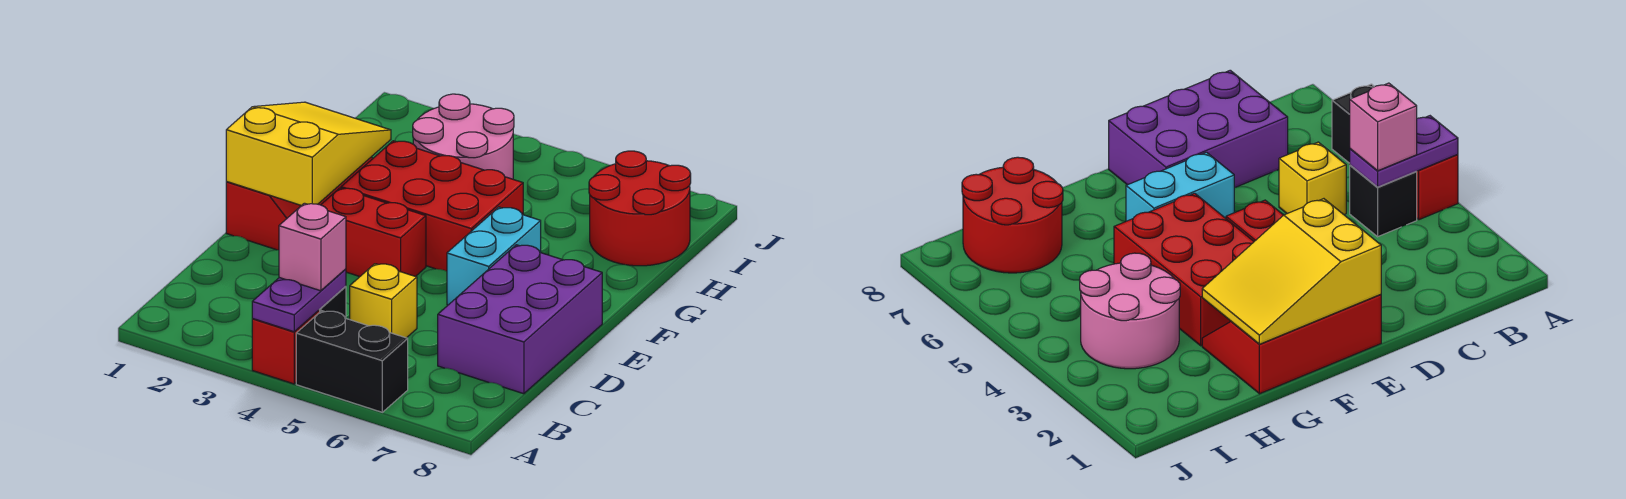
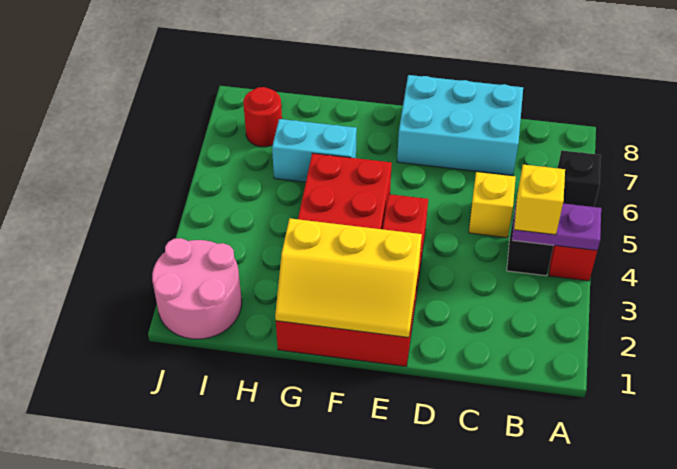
black brick A5:A6 level 1 -> black brick A6 level 1
pink brick B4 level 3 -> yellow brick B4 level 3
purple brick C7:E8 level 1 -> cyan brick C7:E8 level 1
yellow slope E1:G2 level 2 top E -> yellow slope E1:G2 level 2 top 2
cyan brick E6:F6 level 1 -> cyan brick G6:H6 level 1
pink round brick H3:I4 level 1 -> pink round brick I1:J2 level 1
red round brick H7:I8 level 1 -> red round brick I7 level 1

